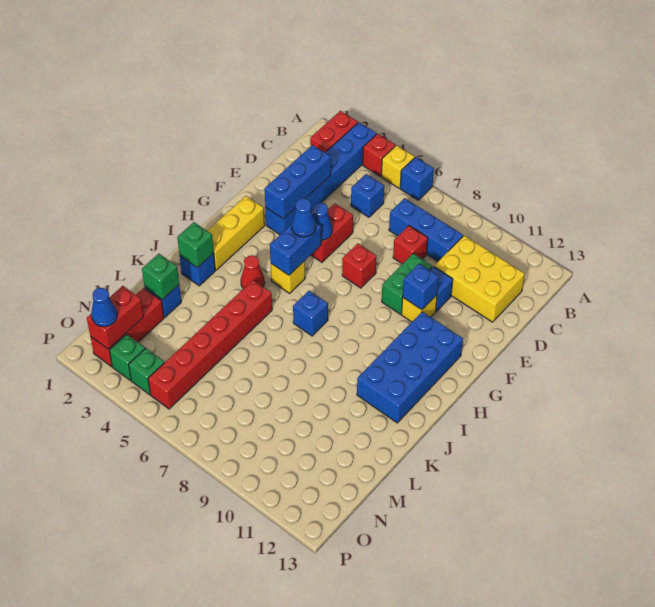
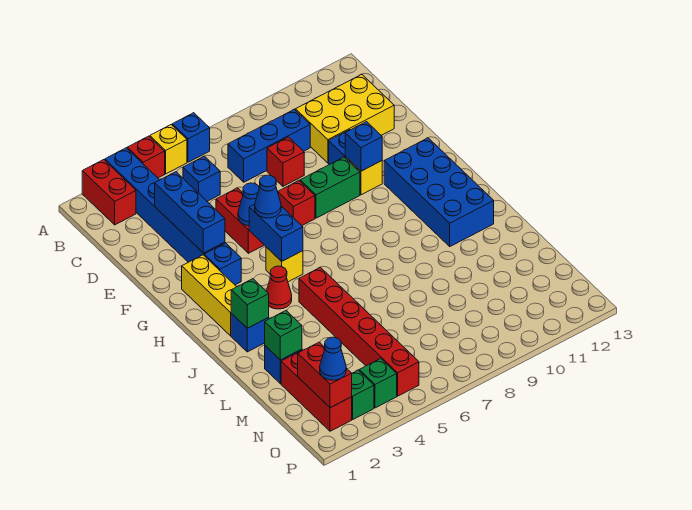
green brick E9:F9 level 1 -> green brick F8:F9 level 1
blue brick I7 level 1 -> blue brick G3 level 1

